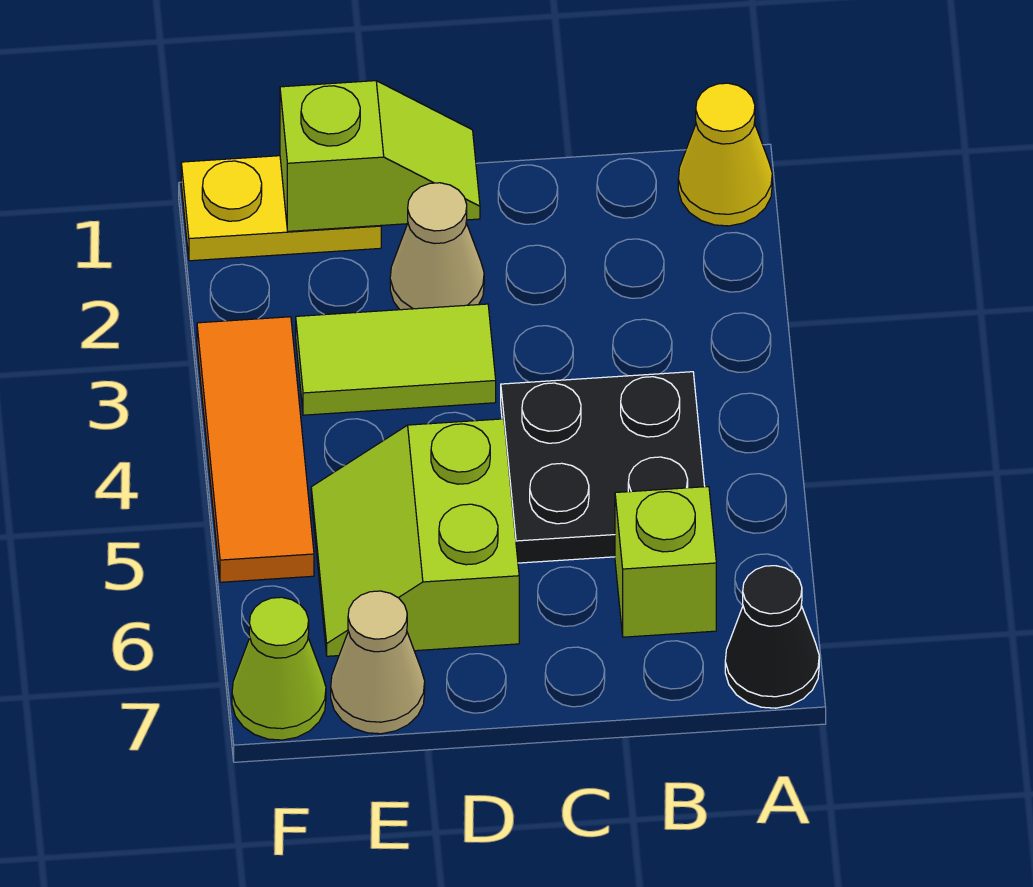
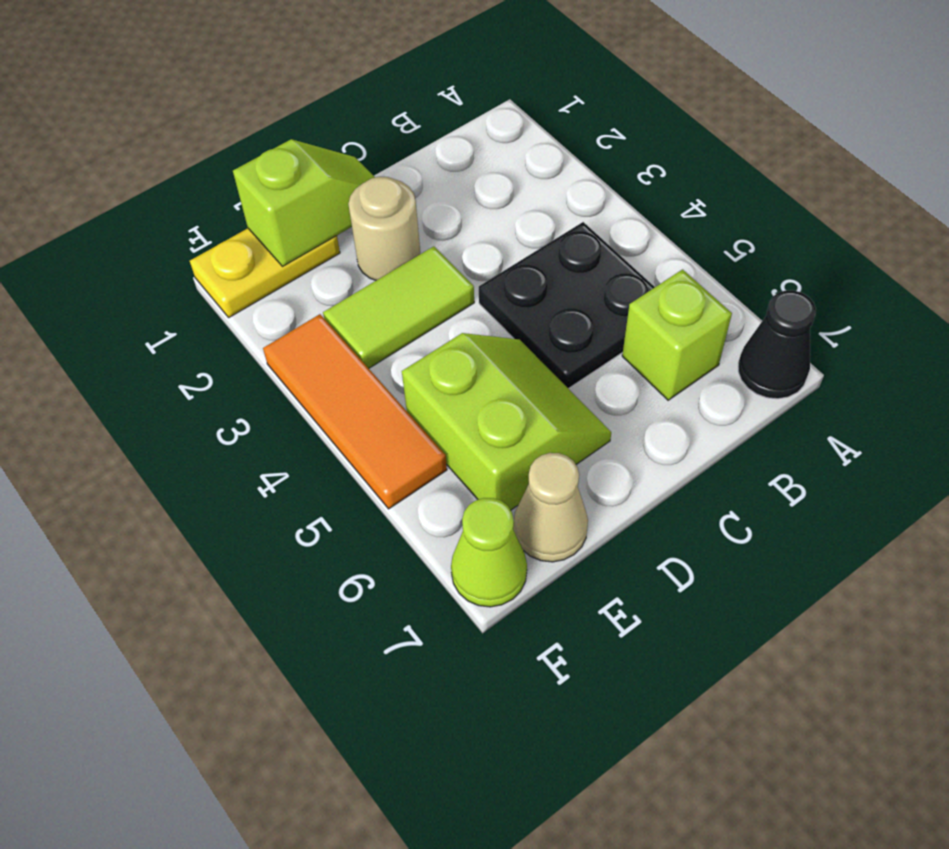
yellow cone A1 level 1 -> none
tan cone D2 level 1 -> tan round brick D2 level 1
lime slope D5:E6 level 1 top D -> lime slope D5:E6 level 1 top E

